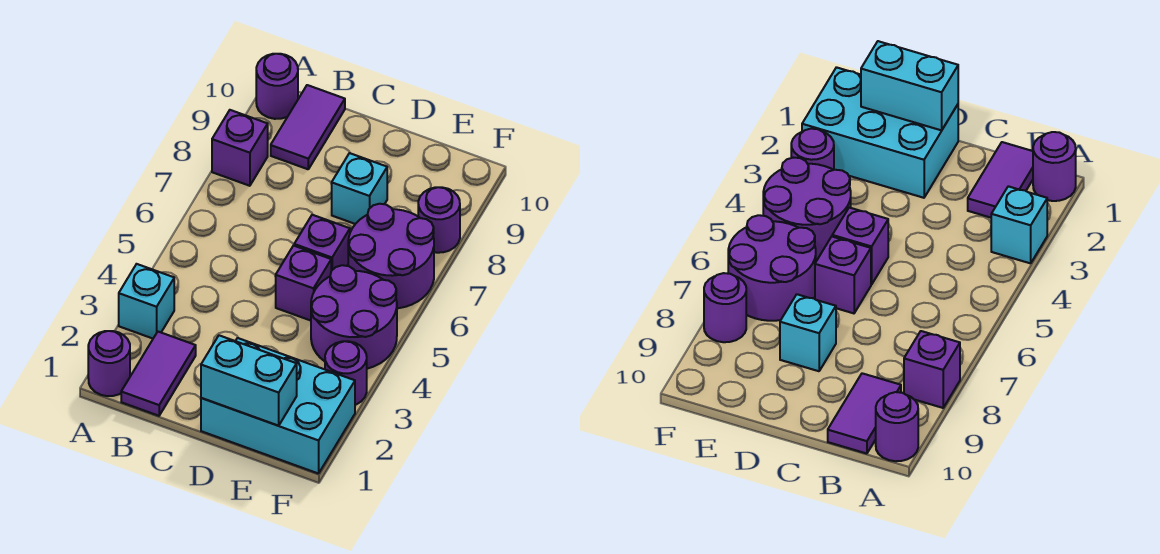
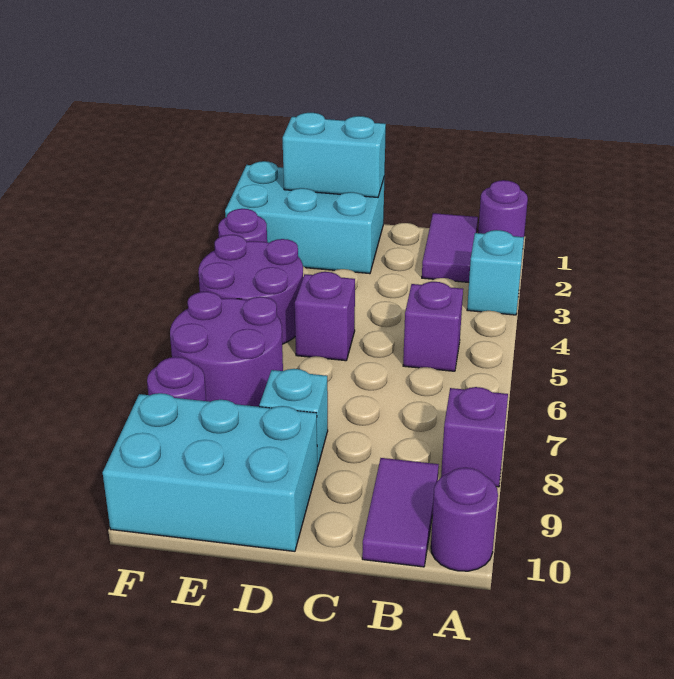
purple brick D6 level 1 -> purple brick B5 level 1
none -> cyan brick D9:F10 level 1

